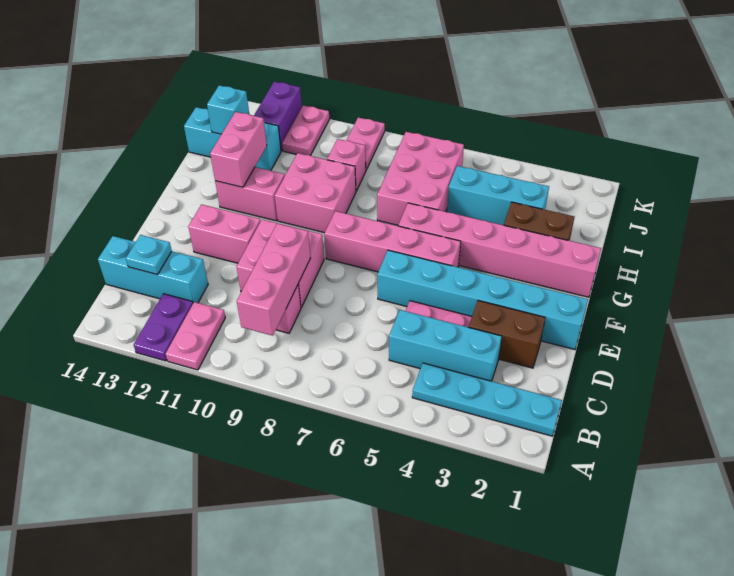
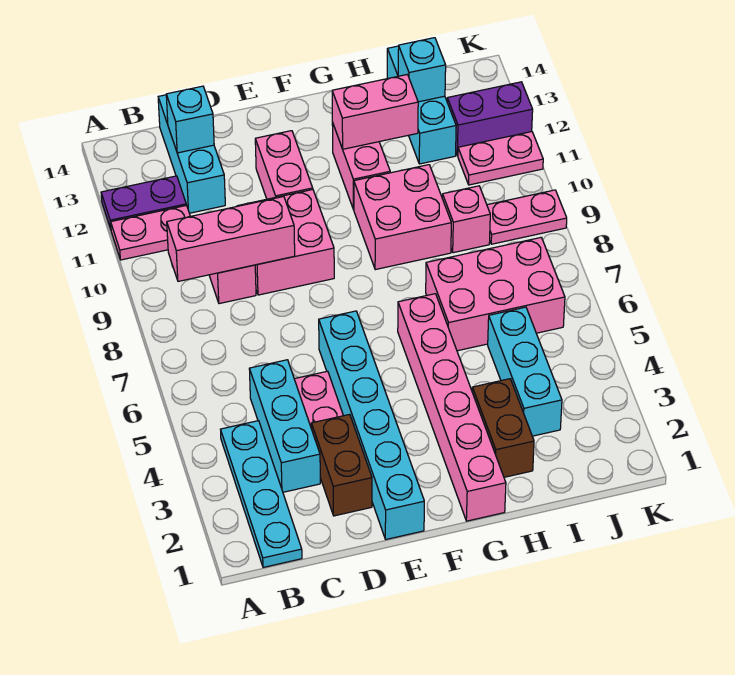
cyan plate C13 level 2 -> cyan brick C13 level 2
pink brick F5:F8 level 1 -> none

